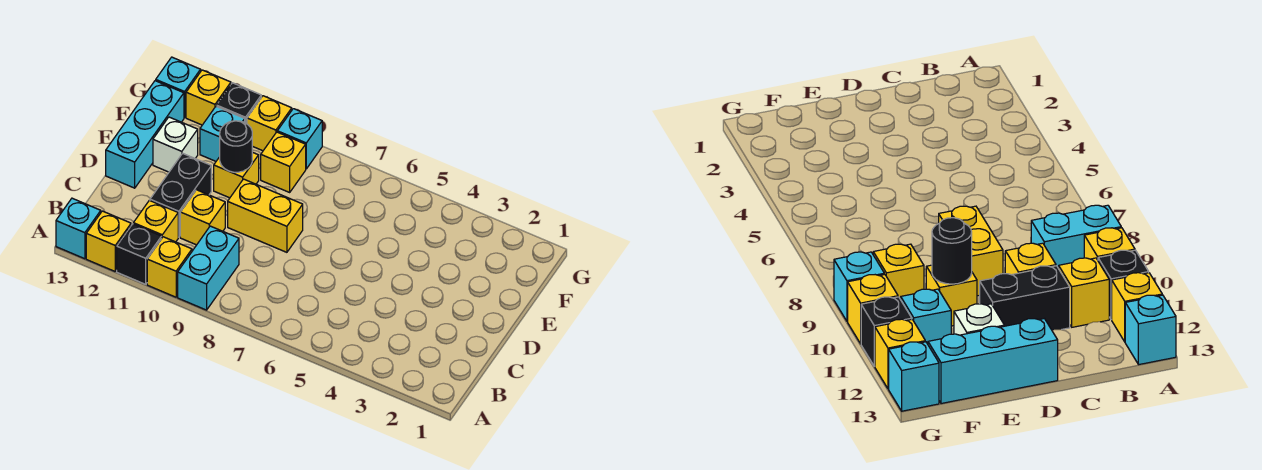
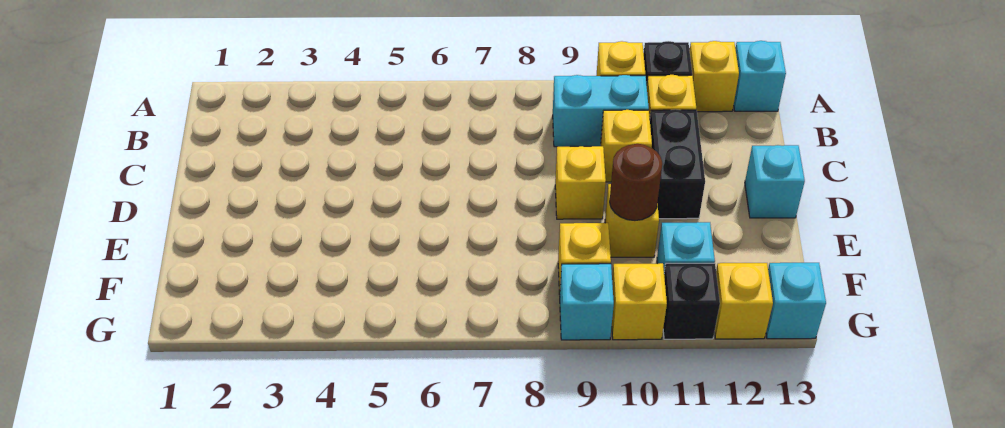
cyan brick A9:B9 level 1 -> cyan brick B9:B10 level 1
yellow brick D8:D9 level 1 -> yellow brick D9 level 1
cyan brick D13:F13 level 1 -> cyan brick D13 level 1
black round brick E10 level 2 -> brown round brick E10 level 2
white brick E12 level 1 -> none

